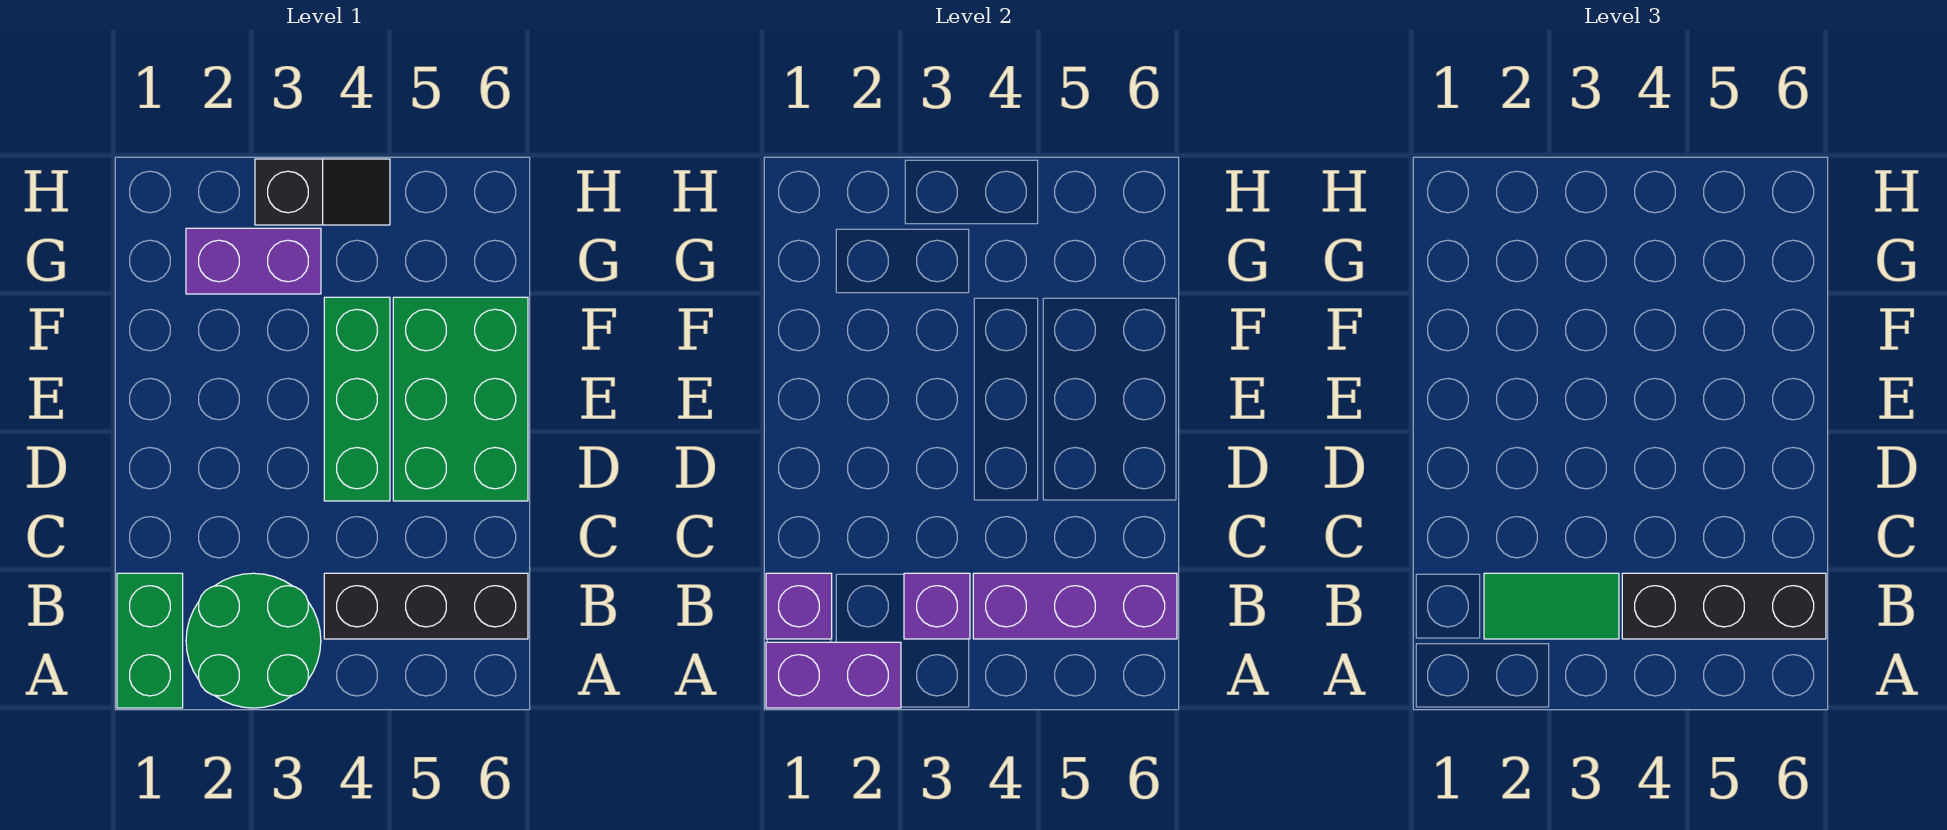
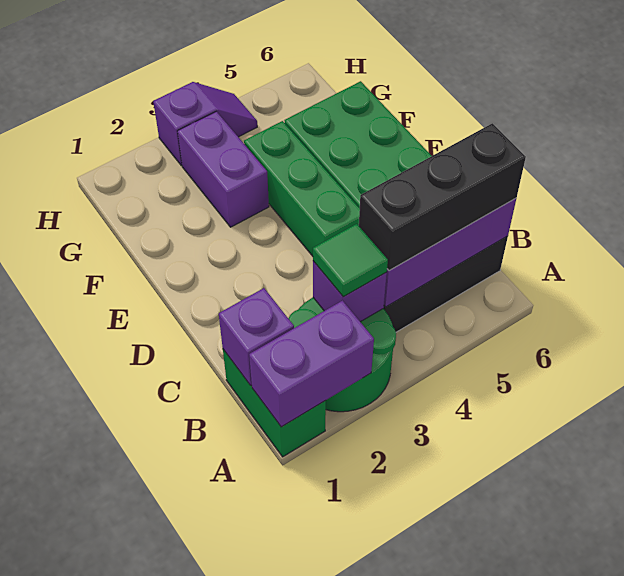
green tile B2:B3 level 3 -> green tile B3 level 3
purple brick G2:G3 level 1 -> purple brick F3:G3 level 1
black slope H3:H4 level 1 top 3 -> purple slope H3:H4 level 1 top 3

